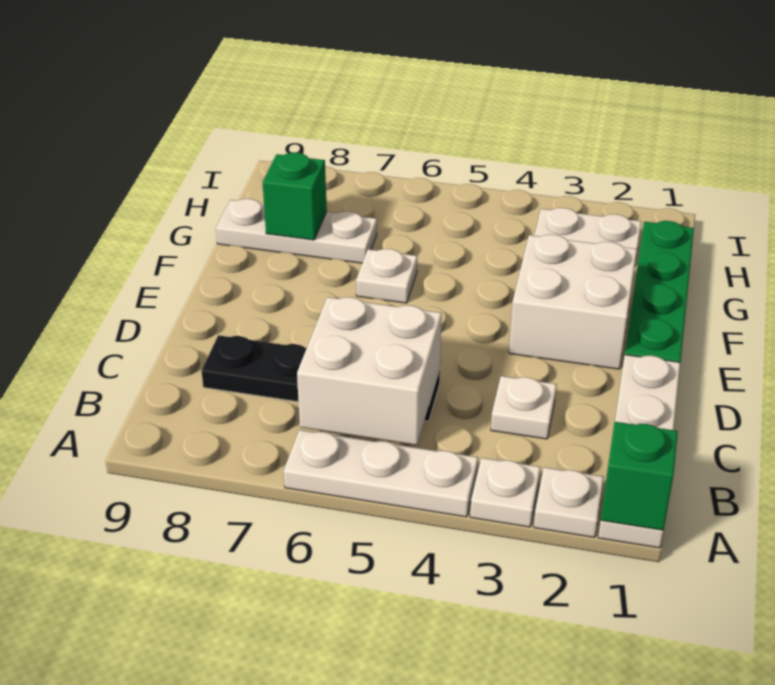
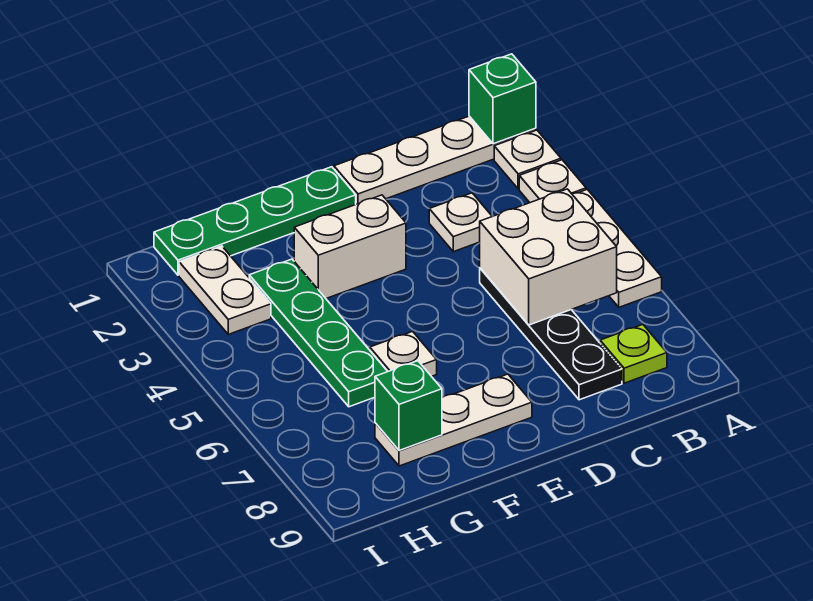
none -> lime plate B8 level 1
white brick E2:F3 level 1 -> white brick E3:F3 level 1
none -> green plate G3:G6 level 1
white plate G7:G9 level 1 -> white plate E8:G8 level 1

